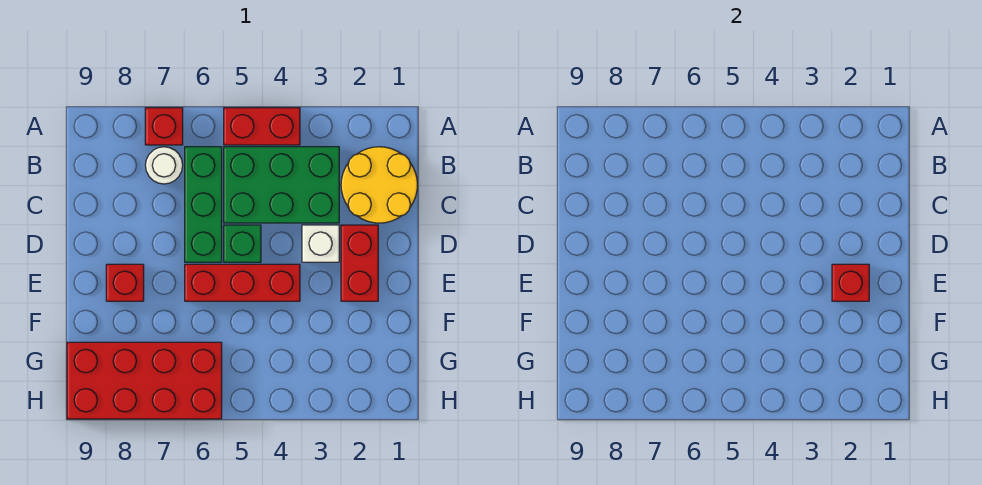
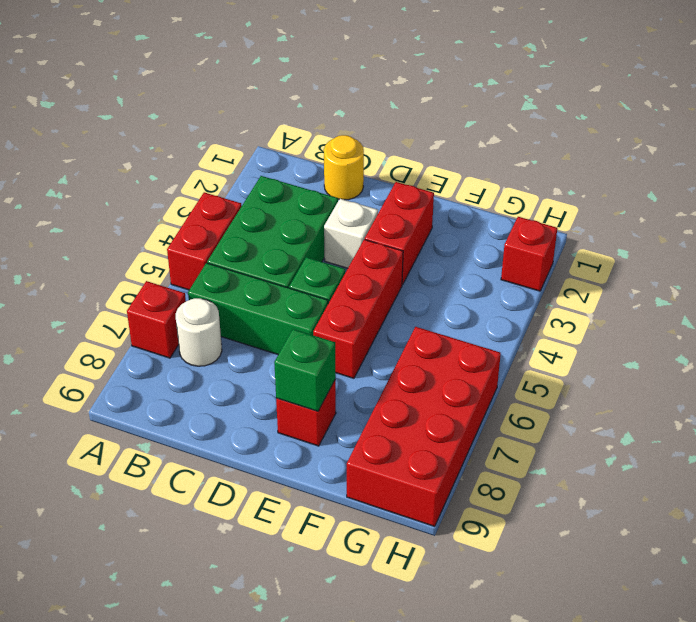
yellow round brick B1:C2 level 1 -> yellow round brick C1 level 1
red brick D2:E2 level 1 -> red brick E2:E3 level 1
red brick E2 level 2 -> red brick H2 level 1
none -> green brick E8 level 2

